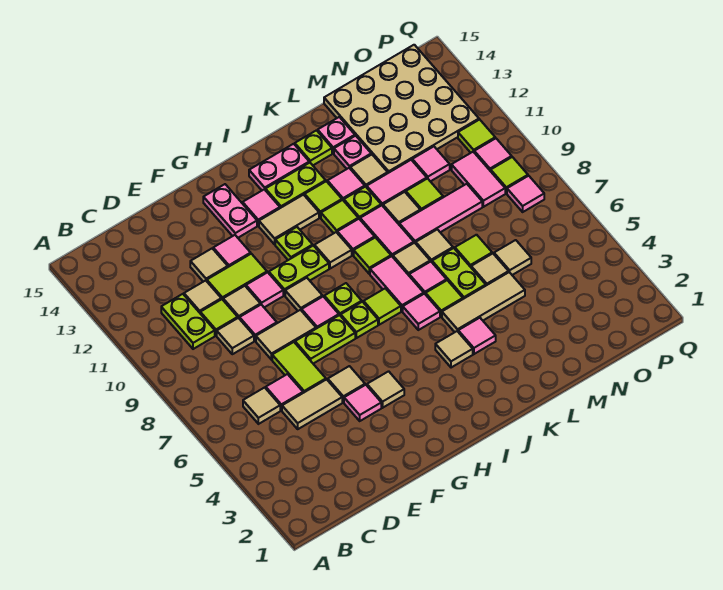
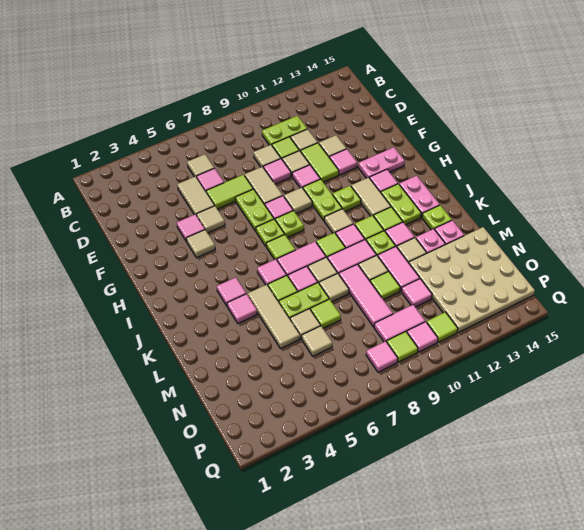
tan tile J4 level 1 -> pink tile J4 level 1

